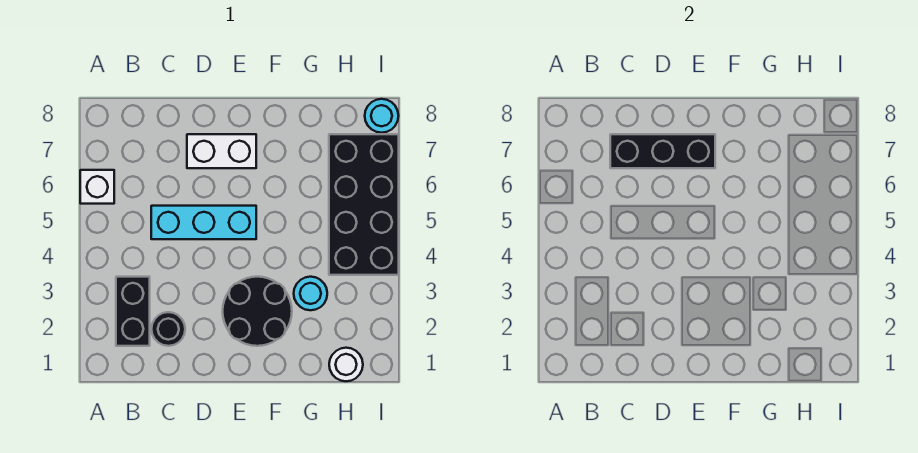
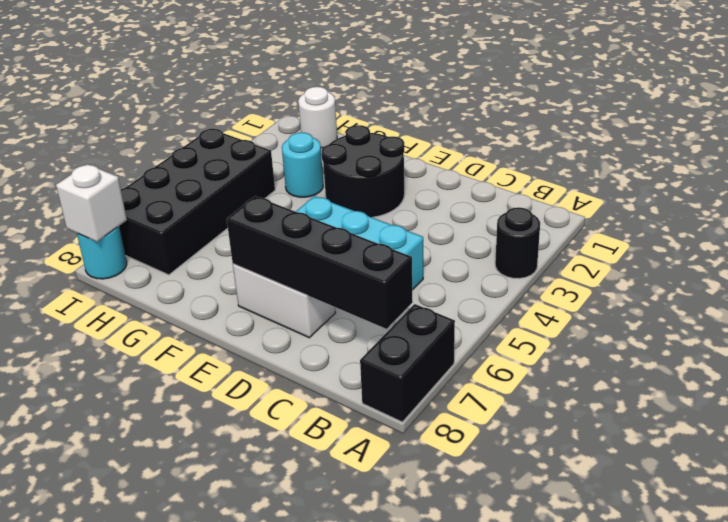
white brick A6 level 1 -> white brick I8 level 2
black brick B2:B3 level 1 -> black brick A7:A8 level 1
black round brick C2 level 1 -> black round brick A3 level 1
black brick C7:E7 level 2 -> black brick B7:E7 level 2

